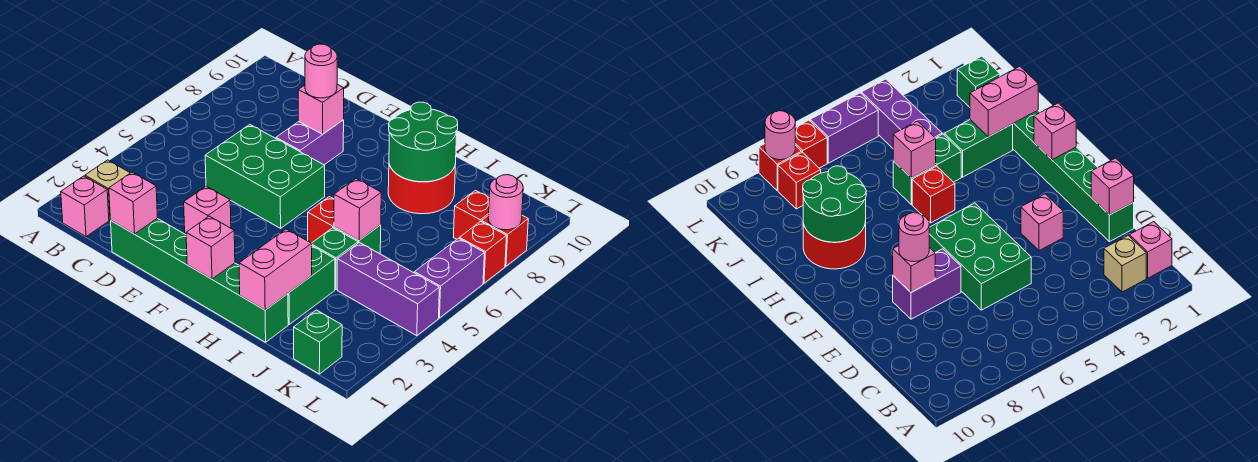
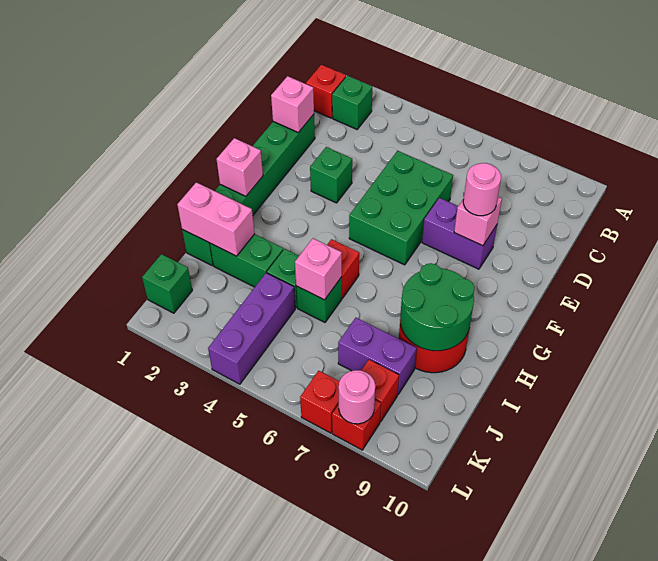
pink brick B1 level 1 -> red brick B1 level 1
tan brick B2 level 1 -> green brick B2 level 1
pink brick E3 level 1 -> green brick E3 level 1
purple brick L5:L6 level 1 -> purple brick J7:J8 level 1

